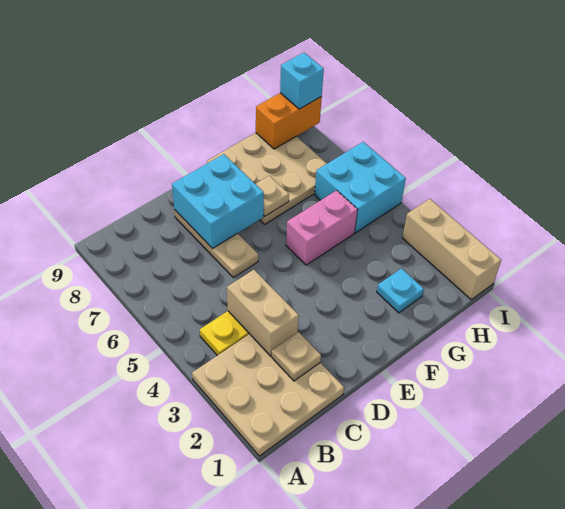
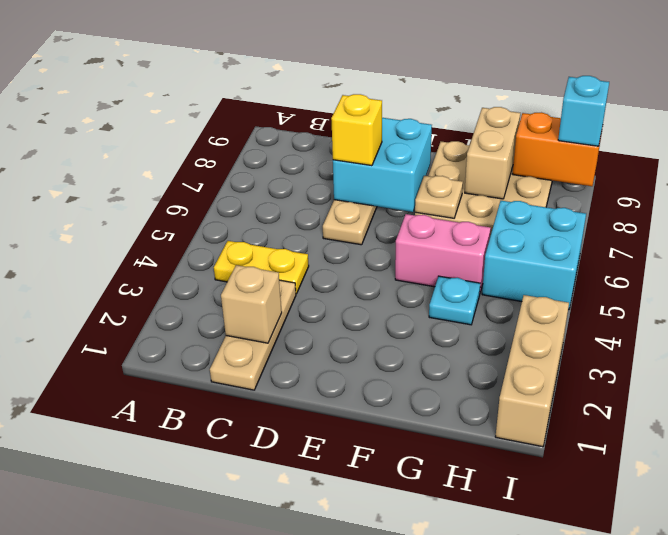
tan plate A1:C3 level 1 -> tan plate C1:C3 level 1
tan plate C2 level 2 -> tan brick C2 level 2
tan brick C3:C4 level 2 -> tan brick G8:G9 level 2
none -> yellow brick D7 level 3
cyan plate G2 level 1 -> cyan plate G4 level 1

